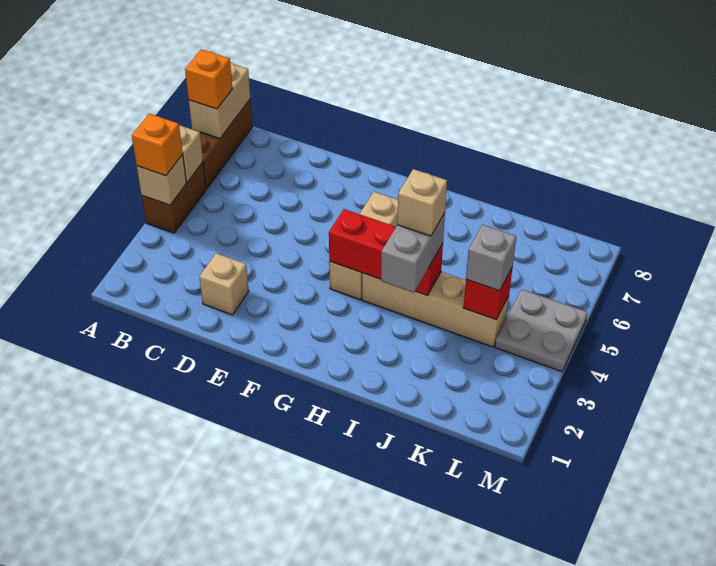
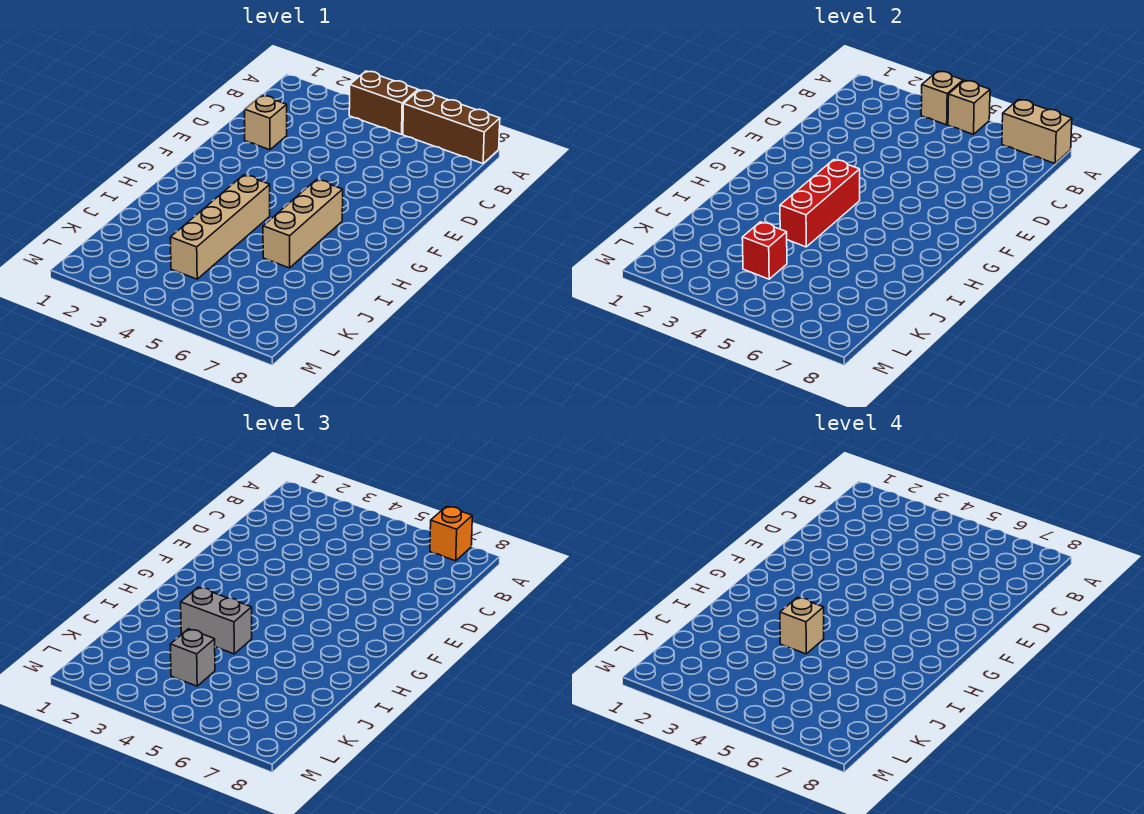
orange brick A4 level 3 -> none
tan brick G4:G6 level 1 -> tan brick G6:I6 level 1
grey plate L4:M5 level 1 -> none

